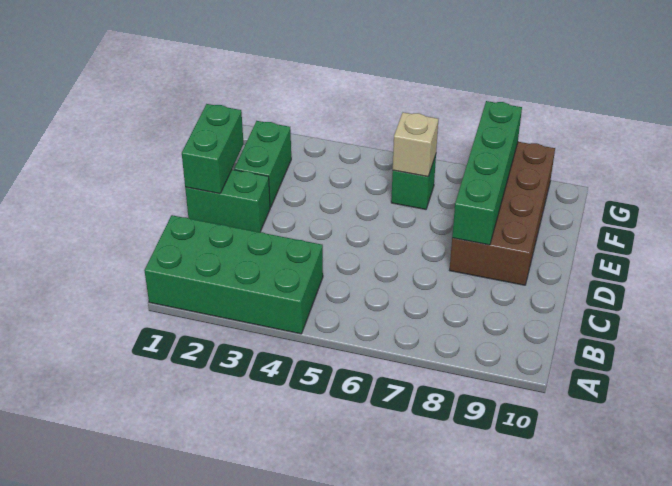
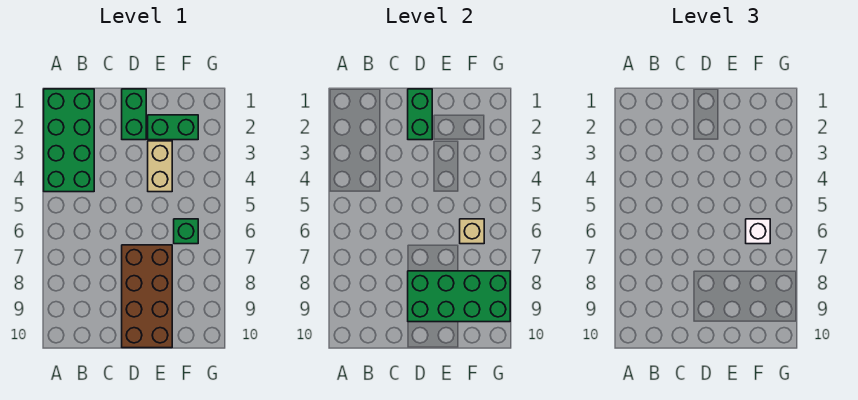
green brick D1:E1 level 2 -> green brick D1:D2 level 2
brown brick D8:G9 level 1 -> brown brick D7:E10 level 1
green brick D8:G8 level 2 -> green brick D8:G9 level 2
none -> tan brick E3:E4 level 1
none -> white brick F6 level 3

